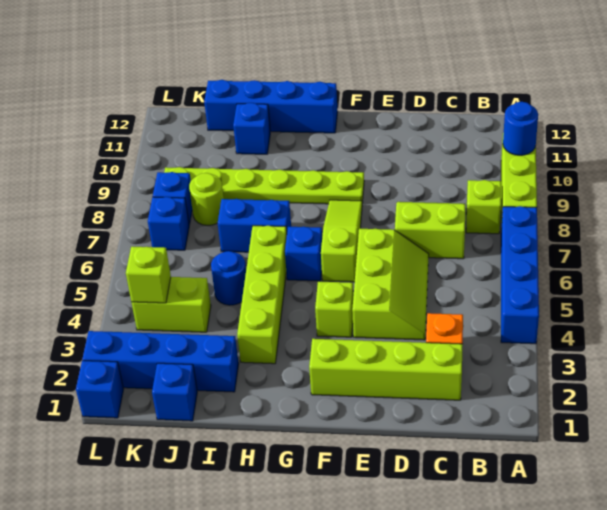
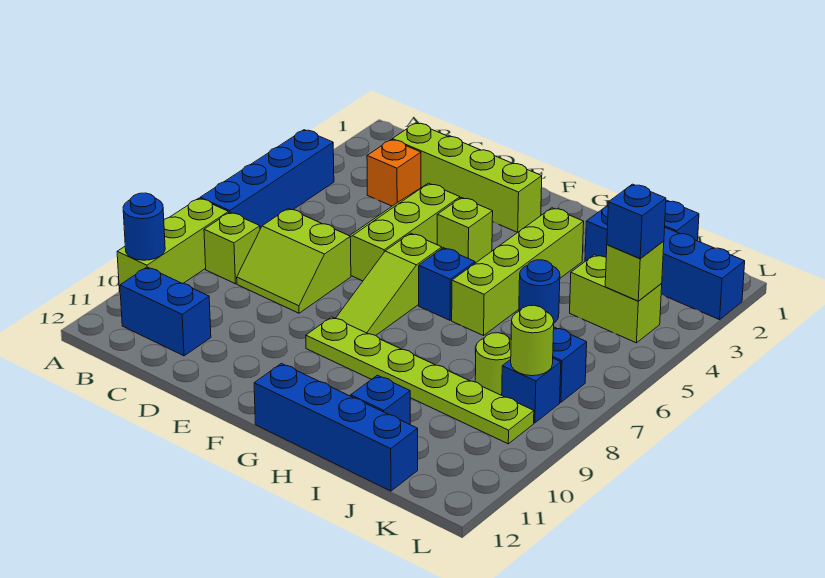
blue brick H7:I7 level 1 -> blue brick B11:C11 level 1
none -> lime round brick K8 level 2
blue brick L1 level 1 -> blue brick K4 level 3

